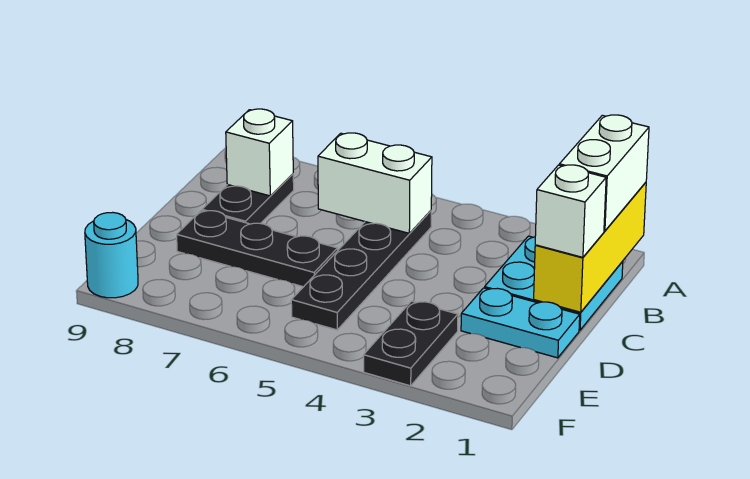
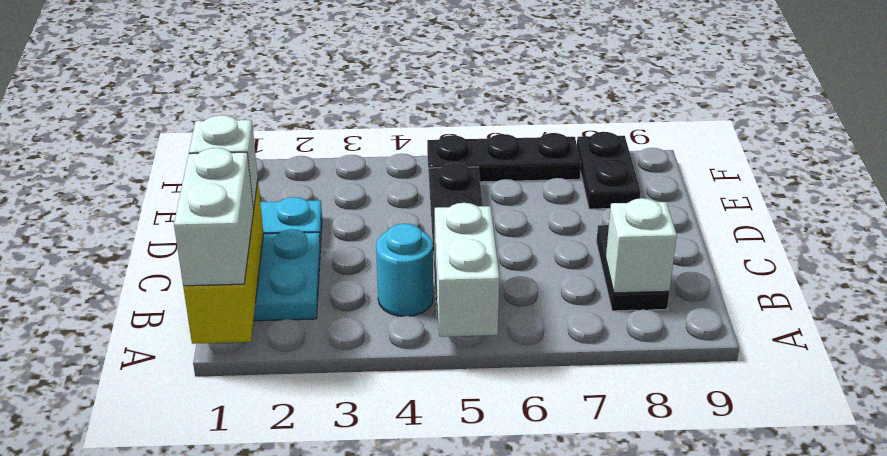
white brick B5:B6 level 2 -> white brick A5:B5 level 2
black plate D6:D8 level 1 -> black plate F5:F7 level 1
black plate E3:F3 level 1 -> black plate E8:F8 level 1
cyan round brick F9 level 1 -> cyan round brick B4 level 1

